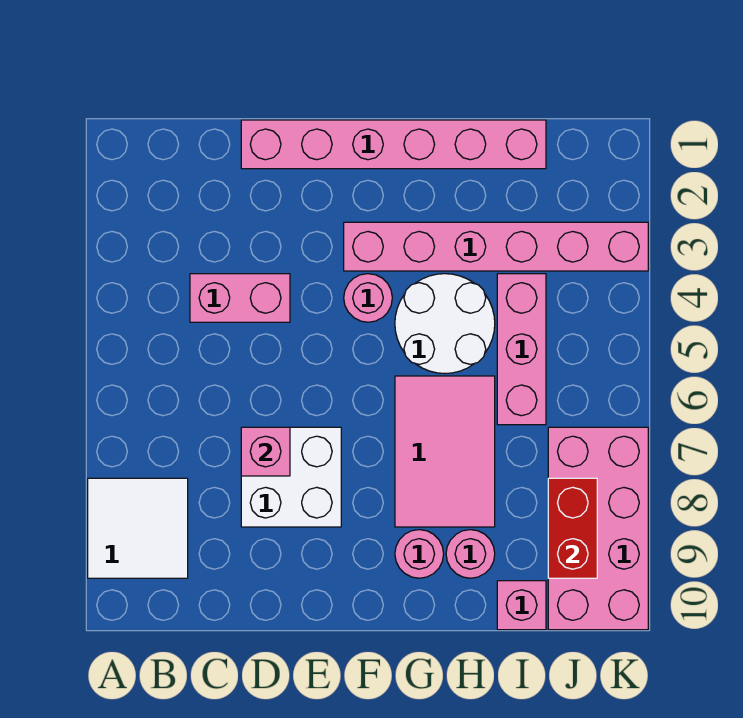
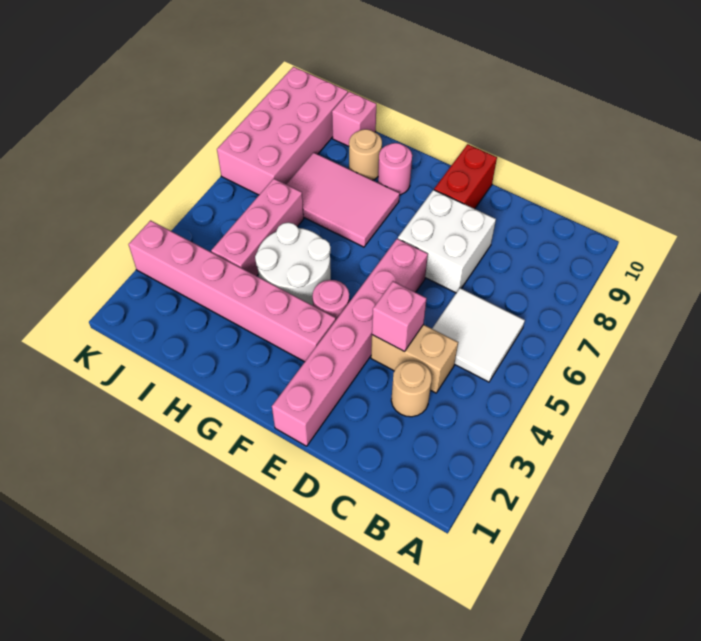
white tile A8:B9 level 1 -> white tile B5:C6 level 1
none -> tan round brick C3 level 1
pink brick C4:D4 level 1 -> tan brick C4:D4 level 1
pink brick D1:I1 level 1 -> pink brick E1:E6 level 1
pink brick D7 level 2 -> pink brick D4 level 2
pink tile G6:H8 level 1 -> pink tile G7:I8 level 1
pink round brick H9 level 1 -> tan round brick H9 level 1
red brick J8:J9 level 2 -> red brick E9:E10 level 1

